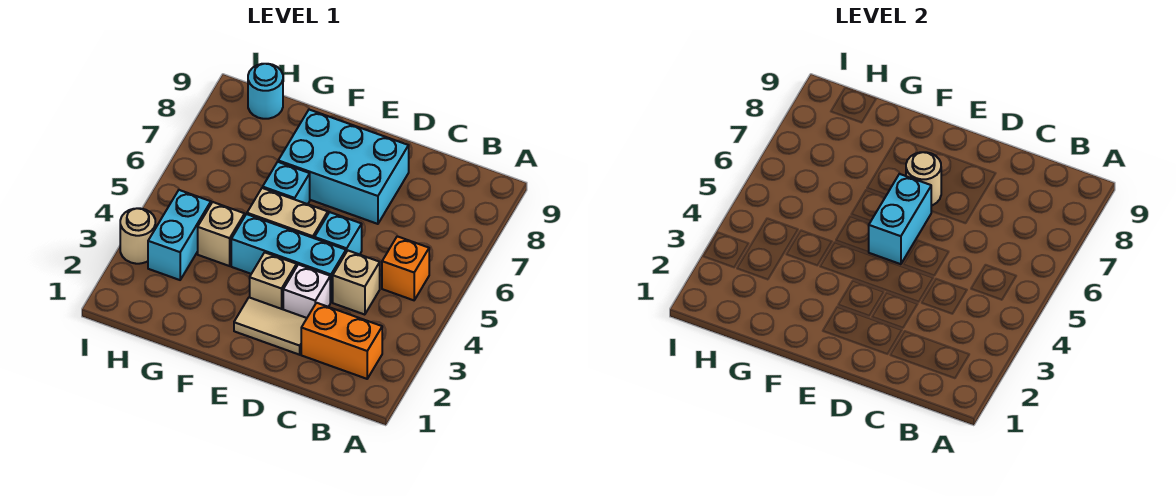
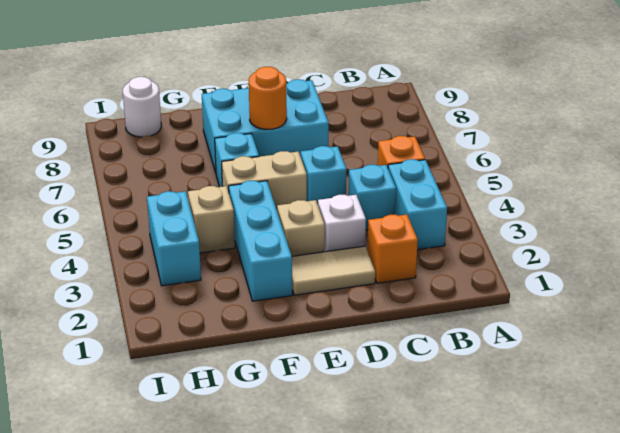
orange brick B2:C2 level 1 -> orange brick C2 level 1
tan brick C4 level 1 -> cyan brick C4 level 1
cyan brick D4:F4 level 1 -> cyan brick F2:F4 level 1
cyan brick E5:E6 level 2 -> cyan brick B3:B4 level 1
tan round brick E7 level 2 -> orange round brick E7 level 2
cyan round brick H9 level 1 -> white round brick H9 level 1
tan round brick I3 level 1 -> none

